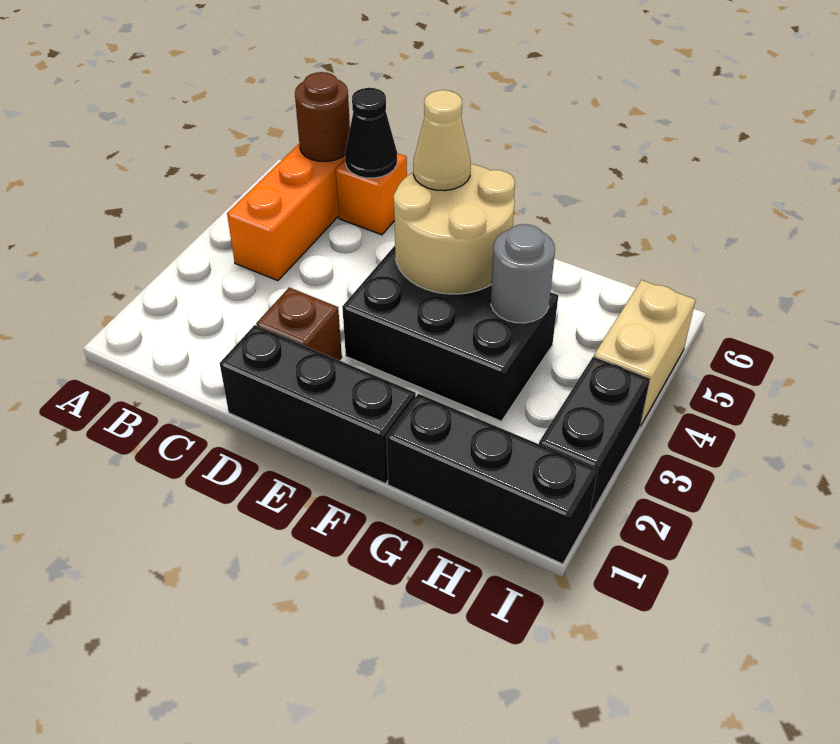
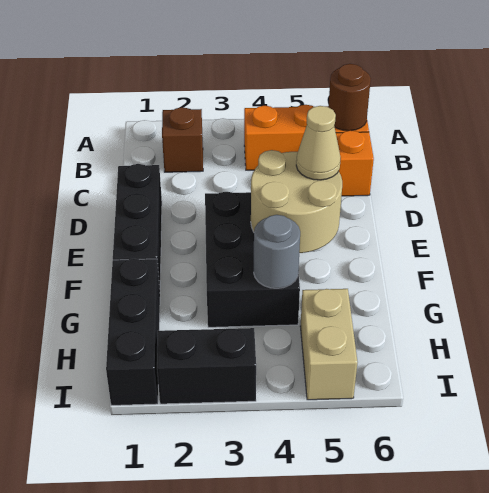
black cone C6 level 2 -> none
brown brick D2 level 1 -> brown brick B2 level 1
tan brick I4:I5 level 1 -> tan brick H5:I5 level 1

